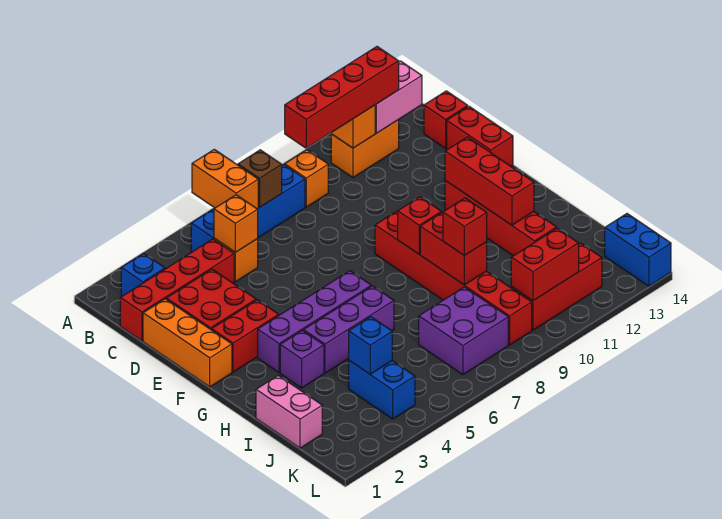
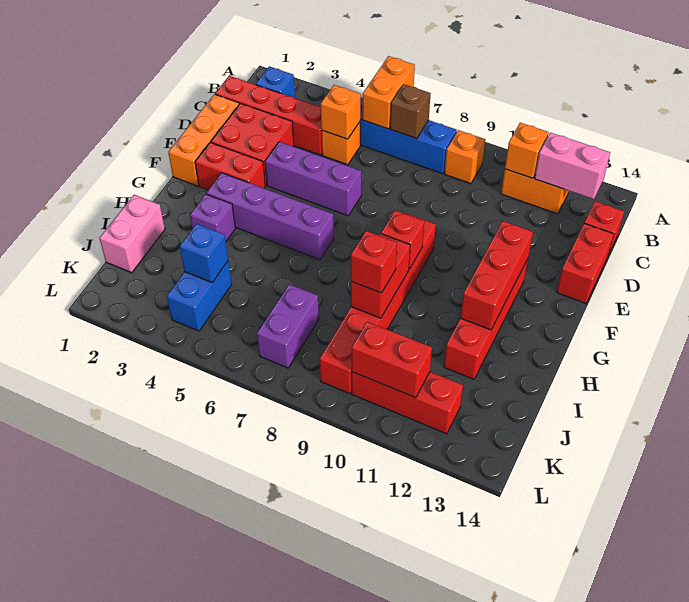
red brick B9:B12 level 3 -> none
purple brick H4:H6 level 1 -> purple brick E4:E6 level 1
purple brick J7:K8 level 1 -> purple brick J7:K7 level 1
blue brick K14:L14 level 1 -> none

